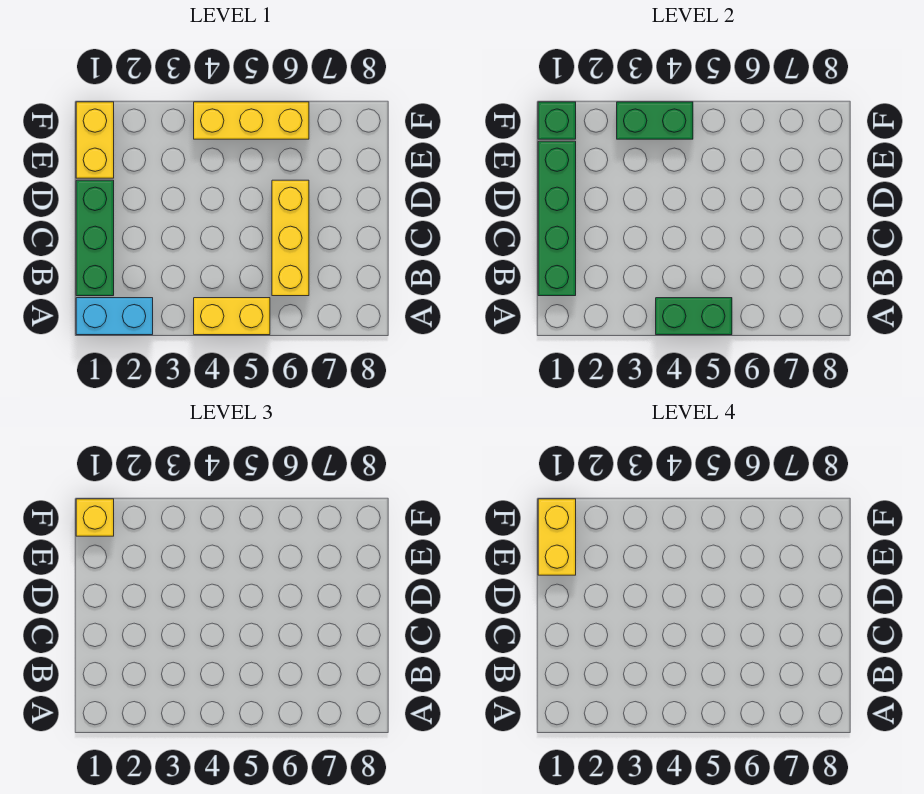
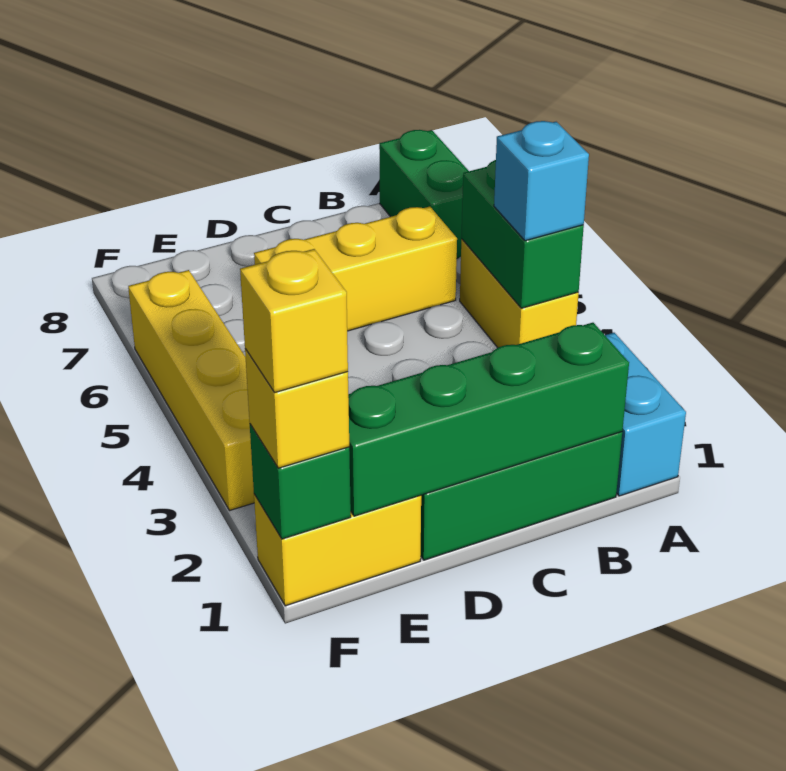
none -> cyan brick A4 level 3
yellow brick E1:F1 level 4 -> yellow brick F1 level 4
green brick F3:F4 level 2 -> green brick A7:A8 level 1
yellow brick F4:F6 level 1 -> yellow brick F3:F6 level 1

